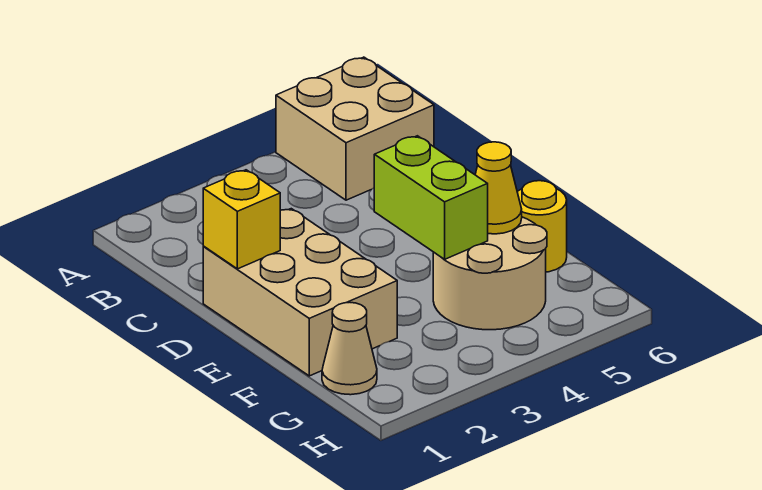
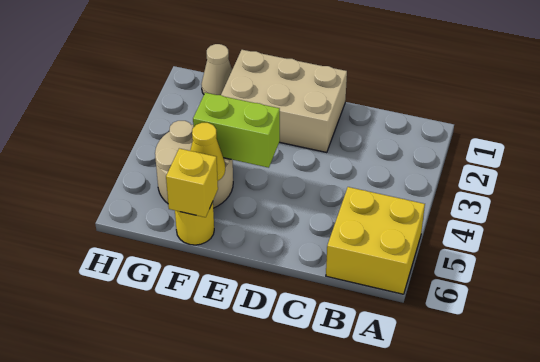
tan brick A5:B6 level 1 -> yellow brick A5:B6 level 1
yellow brick D1 level 2 -> yellow brick F6 level 2

